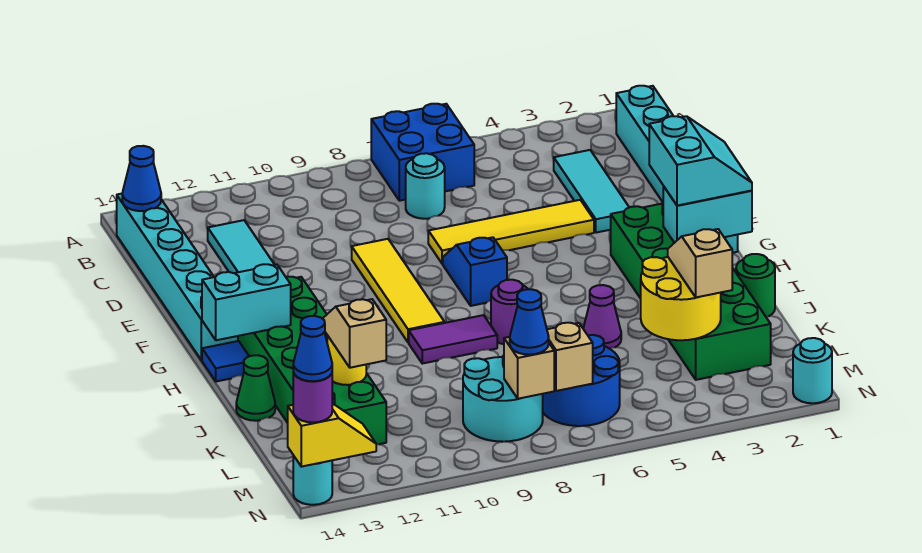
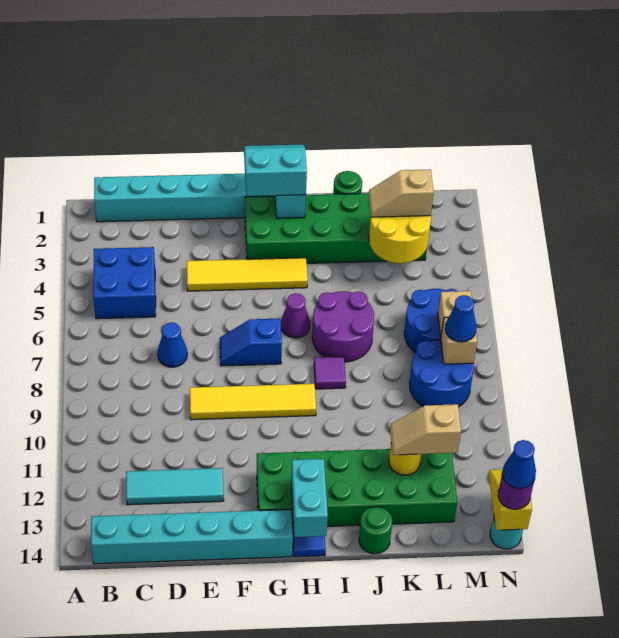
blue brick A6:B7 level 1 -> blue brick B4:C5 level 1
blue cone B14 level 2 -> blue cone D7 level 1
cyan tile C3:E3 level 1 -> none
cyan round brick C7 level 1 -> none
yellow tile E4:E7 level 1 -> yellow tile E4:H4 level 1
purple round brick I7 level 1 -> purple round brick I6:J7 level 1
purple tile I8:I9 level 1 -> purple tile I8 level 1
purple cone J5 level 1 -> purple cone H6 level 1
green cone J14 level 1 -> green round brick J14 level 1
cyan round brick L8:M9 level 1 -> blue round brick L8:M9 level 1
cyan round brick N1 level 1 -> none

